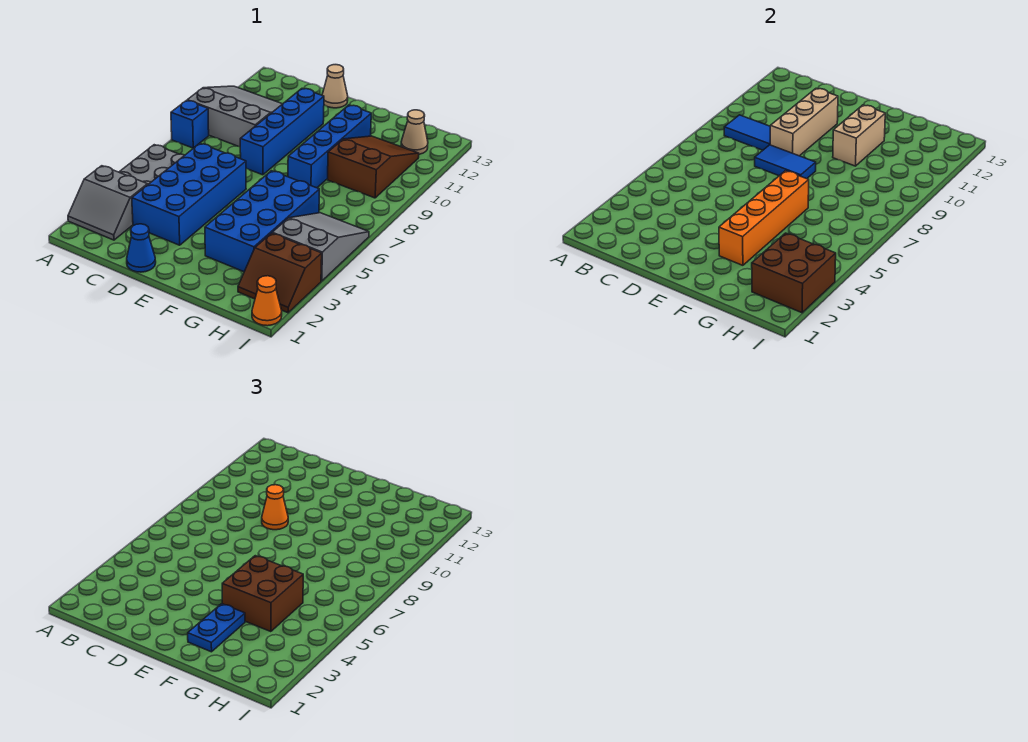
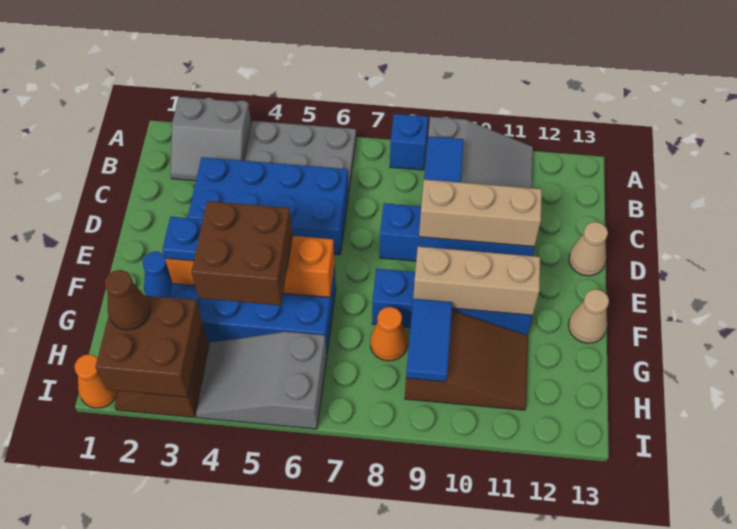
grey slope A2:B3 level 1 top 3 -> grey slope A2:B3 level 1 top A
blue cone D1 level 1 -> blue cone F2 level 1
blue tile D8:E8 level 2 -> blue tile G9:H9 level 2
orange cone D9 level 3 -> orange cone G8 level 1
blue plate F2:F3 level 3 -> blue plate F3 level 3
tan brick F10:F11 level 2 -> tan brick F9:F11 level 2
none -> brown cone H2 level 3
grey slope H4:I6 level 1 top 4 -> grey slope H4:I6 level 1 top 6
tan cone H12 level 1 -> tan cone F13 level 1

